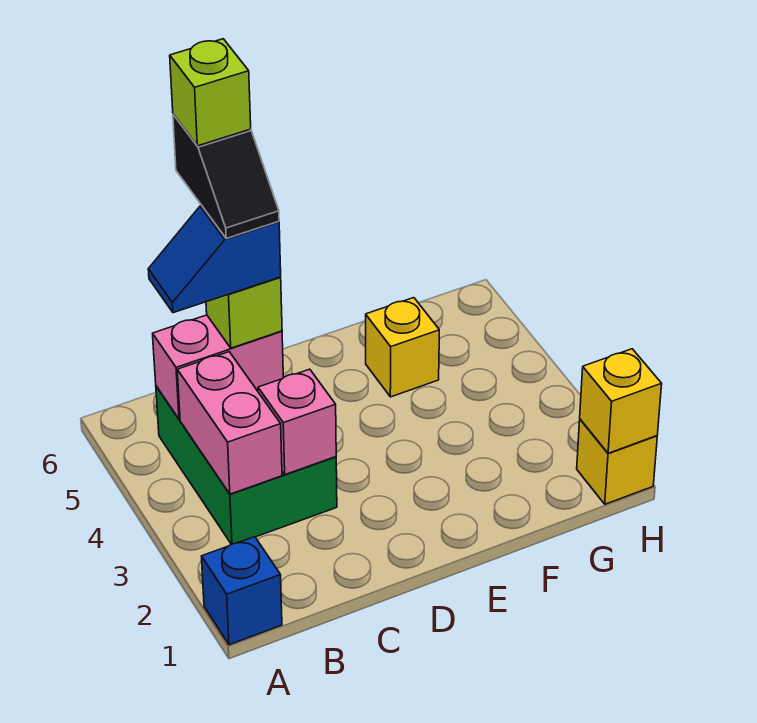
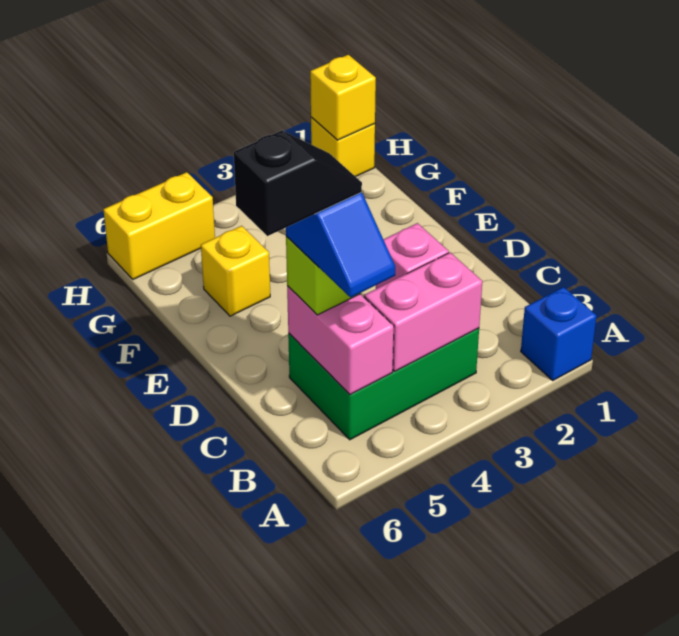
lime brick C6 level 6 -> none
none -> yellow brick H5:H6 level 1

